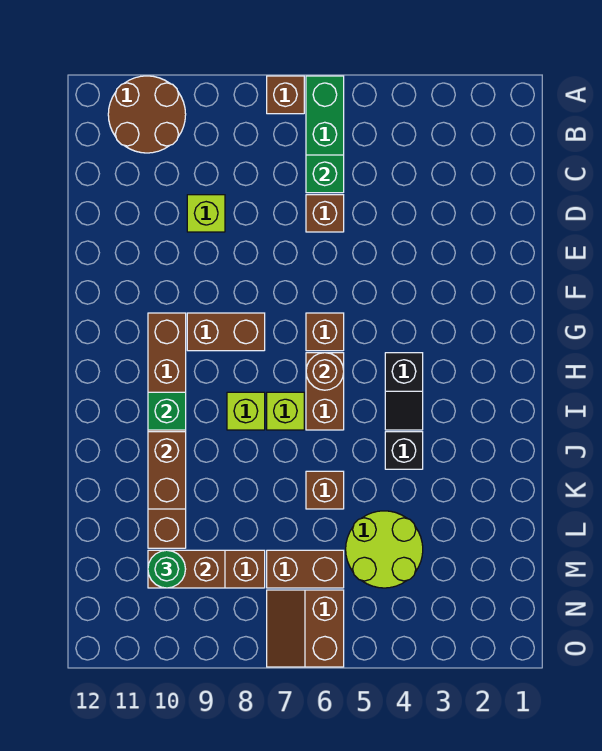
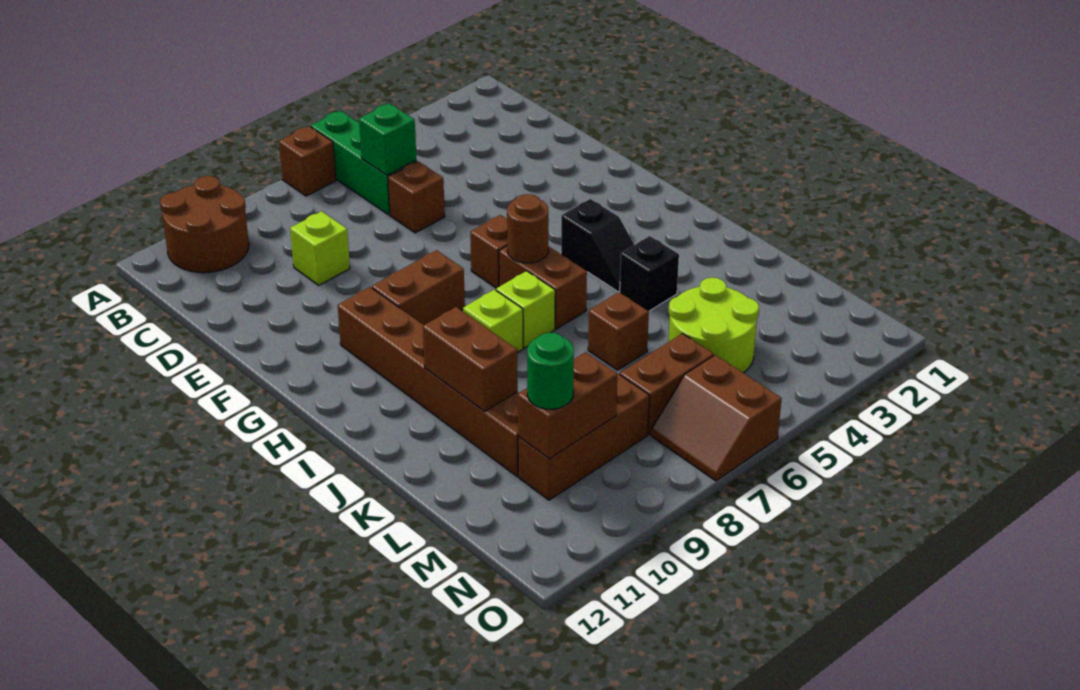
green brick I10 level 2 -> none

